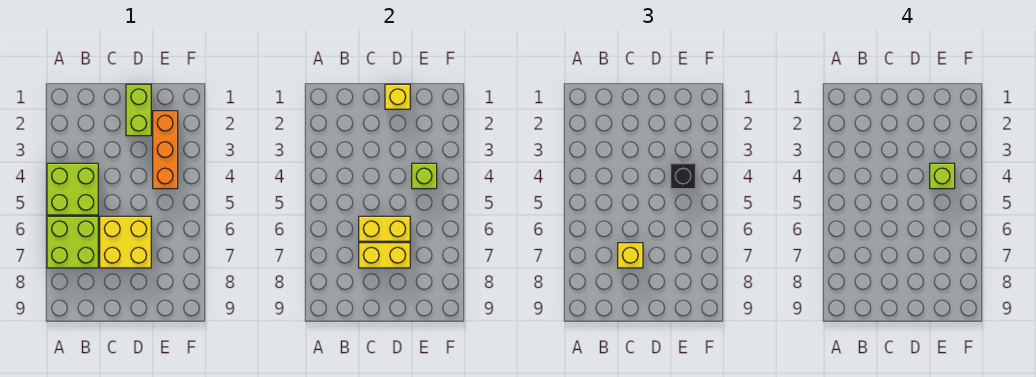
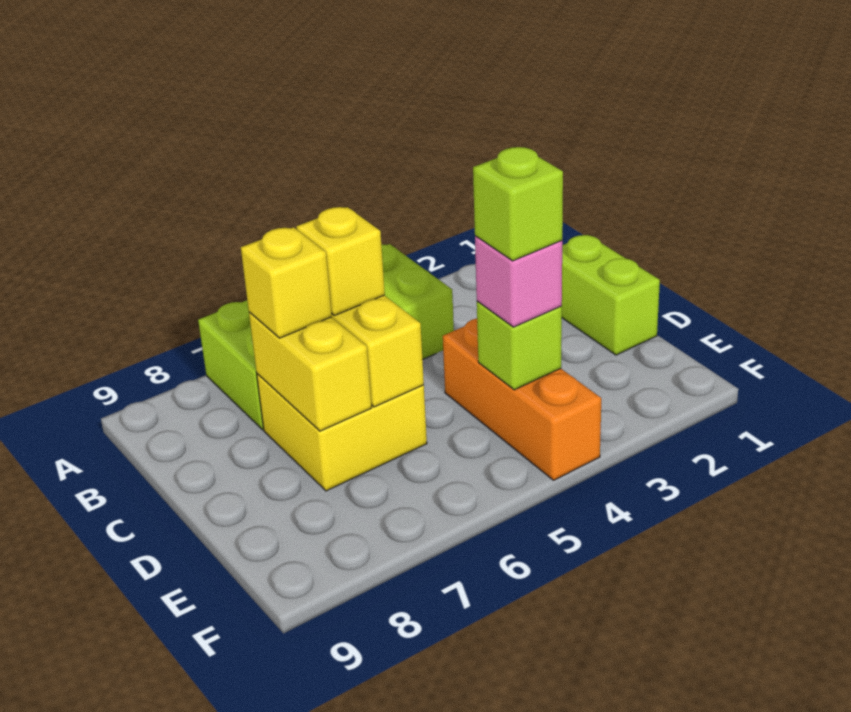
lime brick D1:D2 level 1 -> lime brick C1:D1 level 1
yellow brick D1 level 2 -> yellow brick C6 level 3
orange brick E2:E4 level 1 -> orange brick D4:F4 level 1
black brick E4 level 3 -> pink brick E4 level 3

